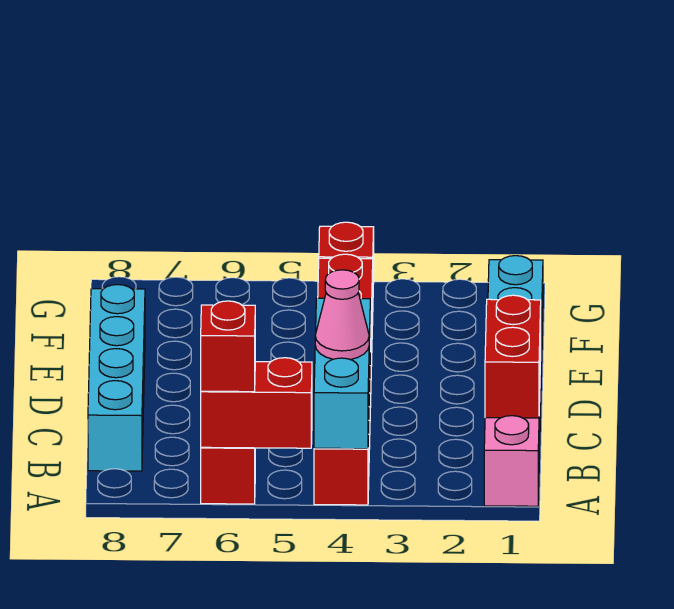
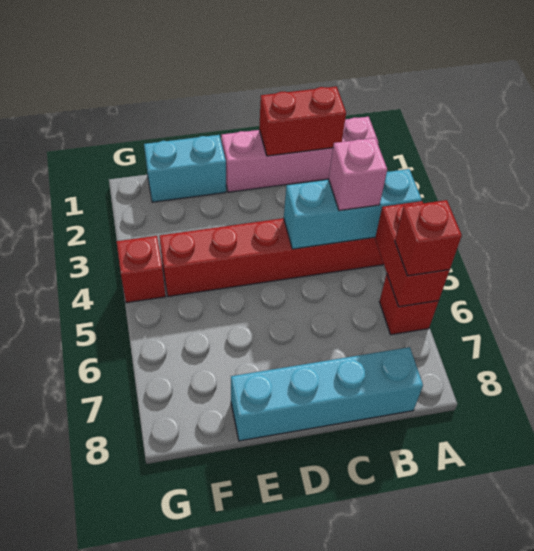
pink cone B4 level 3 -> pink brick B4 level 3

